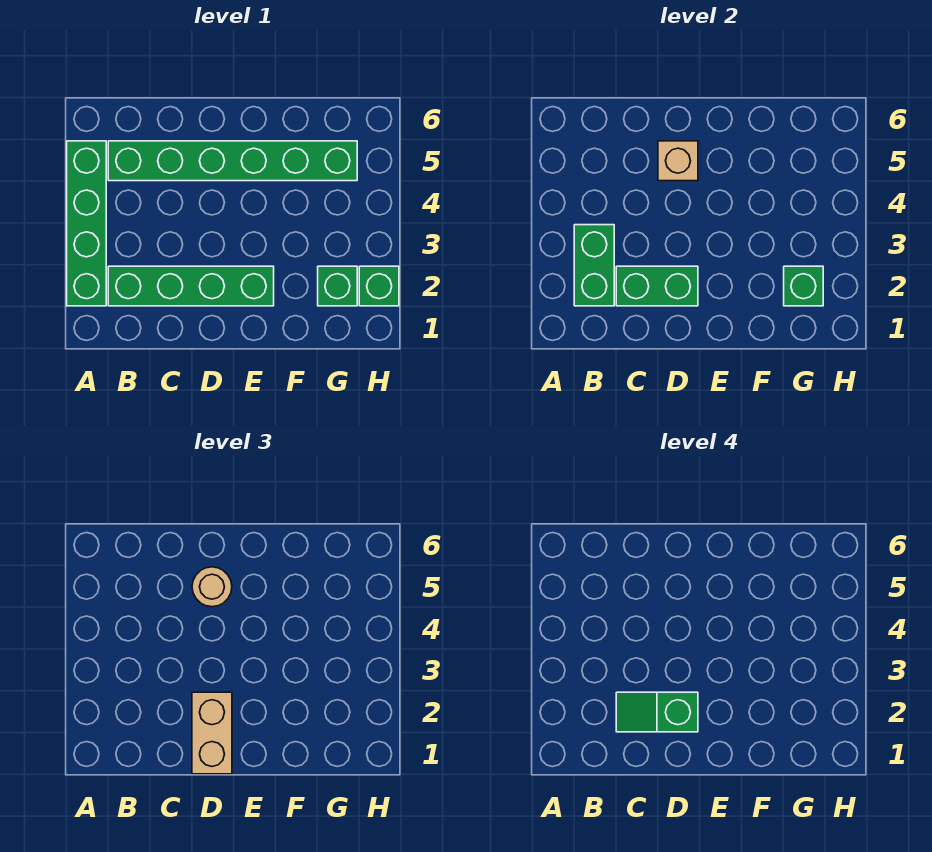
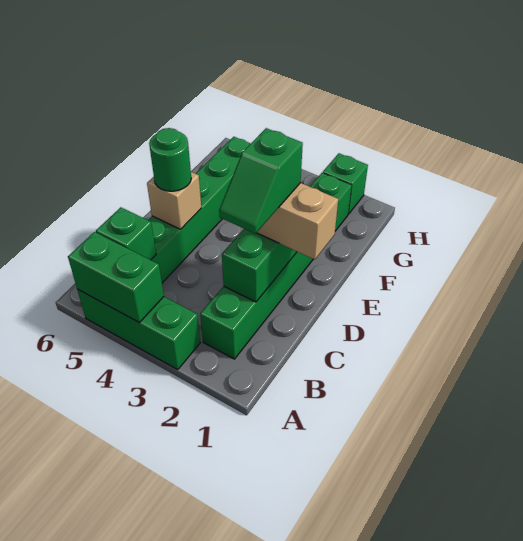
green brick A2:A5 level 1 -> green brick A3:A5 level 1
green brick B2:B3 level 2 -> green brick A4:A5 level 2
tan round brick D5 level 3 -> green round brick D5 level 3
green brick G2 level 2 -> green brick B5 level 2

